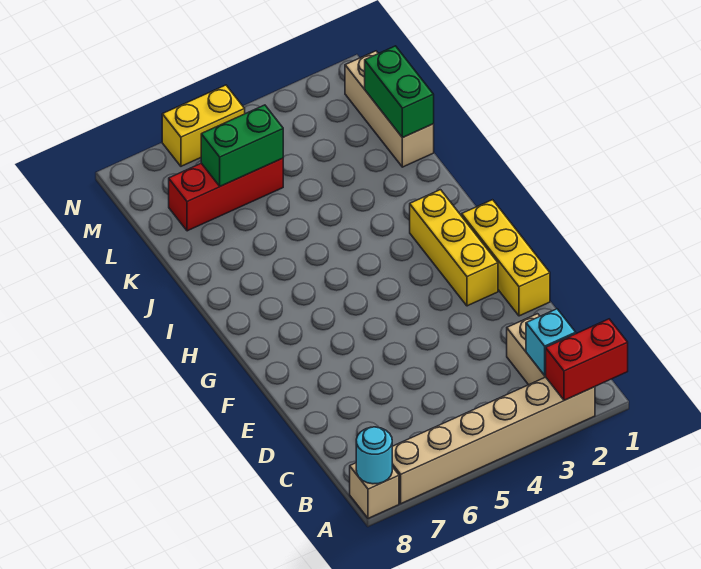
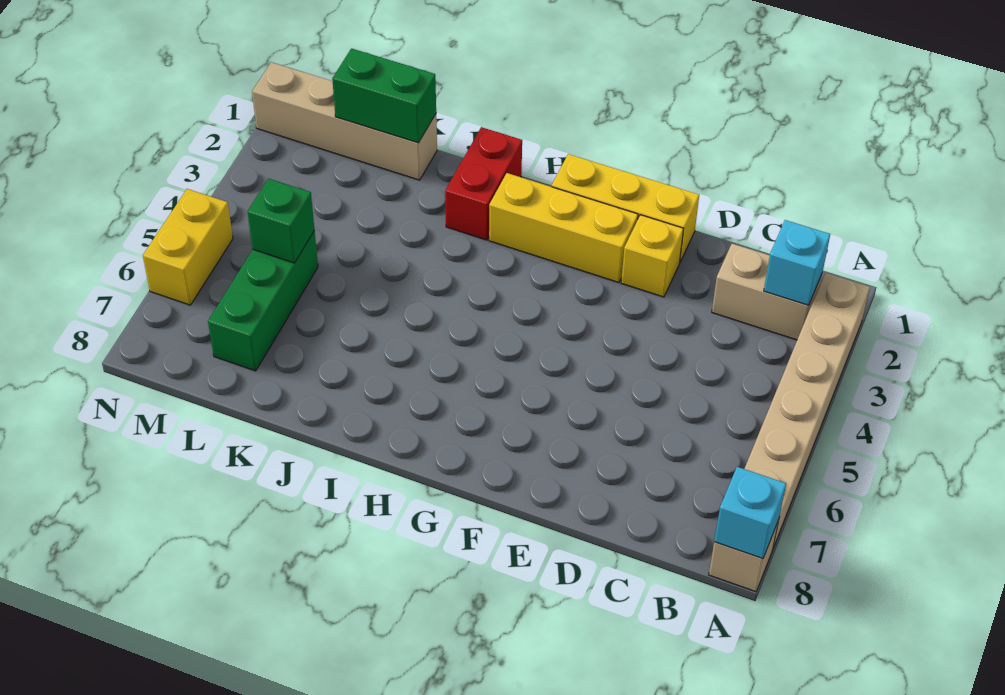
red brick A1:A2 level 2 -> red brick I1:I2 level 1
cyan round brick A8 level 2 -> cyan brick A8 level 2
none -> yellow brick E2 level 1
tan brick K1:M1 level 1 -> tan brick K1:N1 level 1
red brick L5:L7 level 1 -> green brick L5:L7 level 1
green brick L5:L6 level 2 -> green brick L5 level 2

